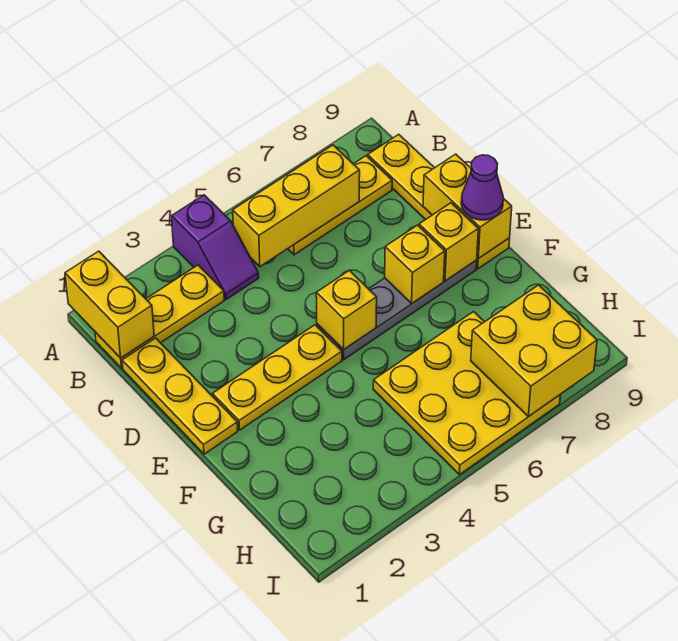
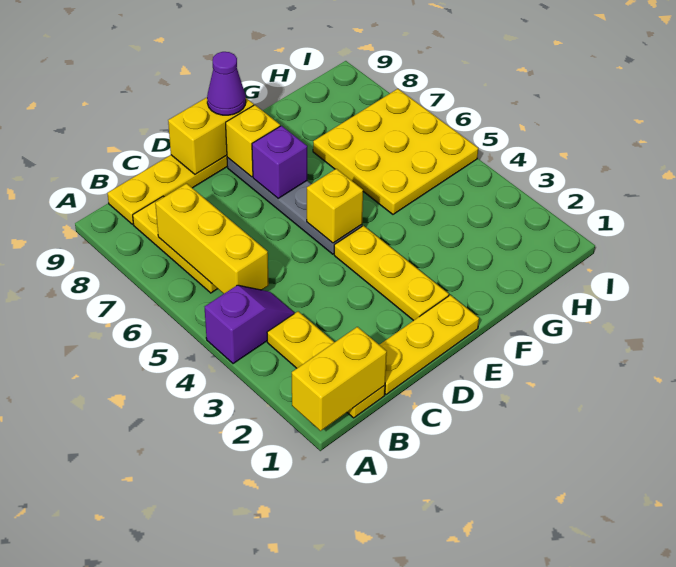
yellow brick E7 level 2 -> purple brick E7 level 2
yellow brick H7:I8 level 2 -> none

